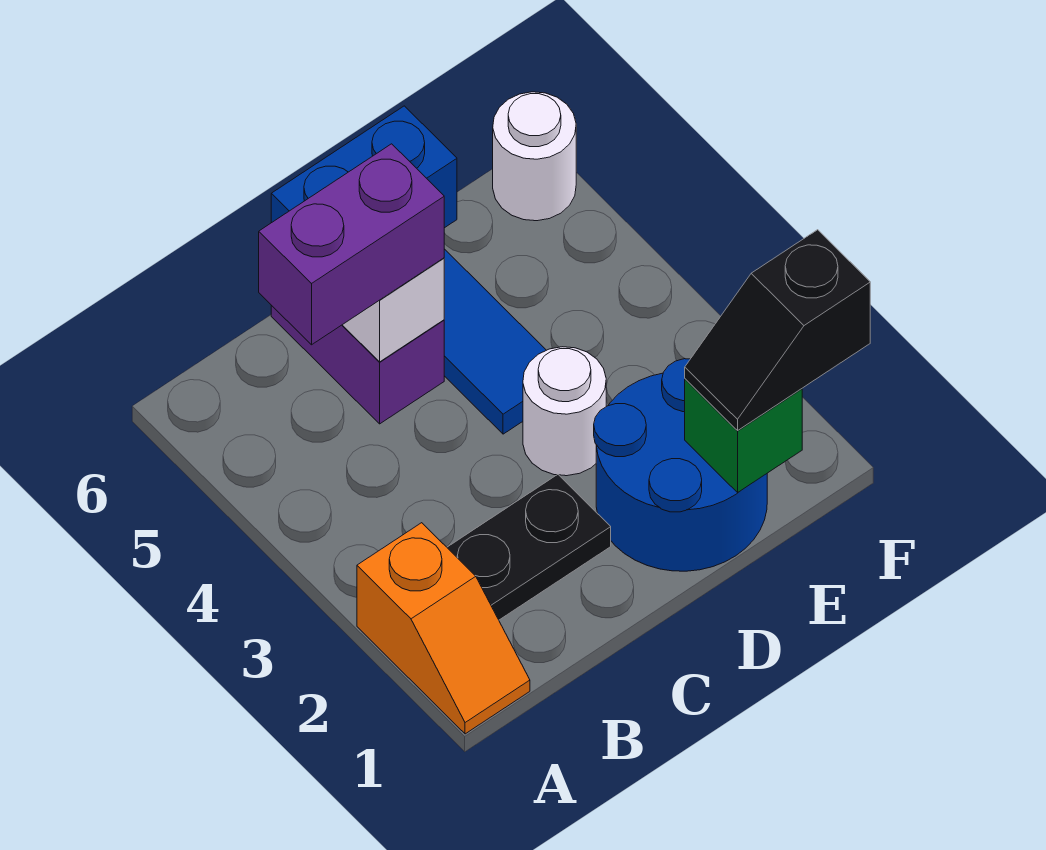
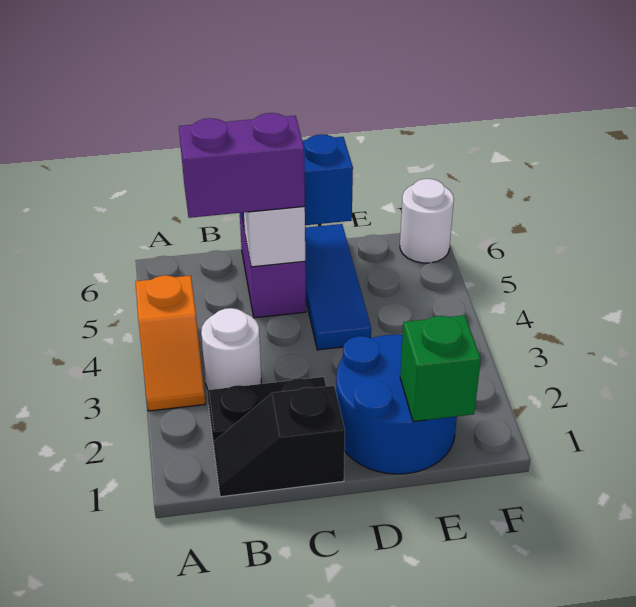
orange slope A1:A2 level 1 top 2 -> orange slope A3:A4 level 1 top 4
white round brick D3 level 1 -> white round brick B3 level 1
black slope E1:F1 level 3 top F -> black slope B1:C1 level 1 top C

